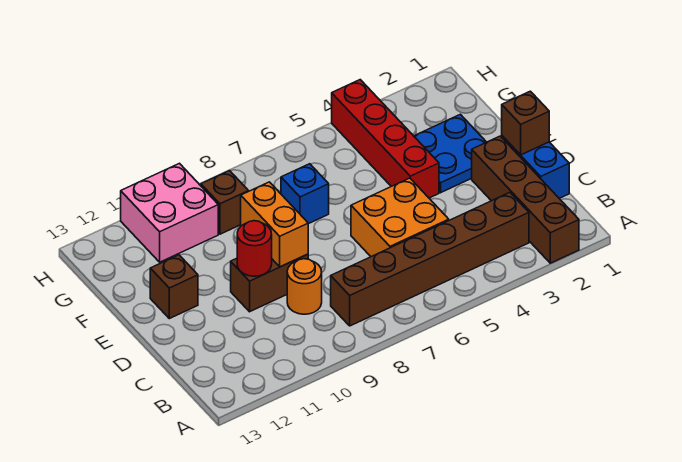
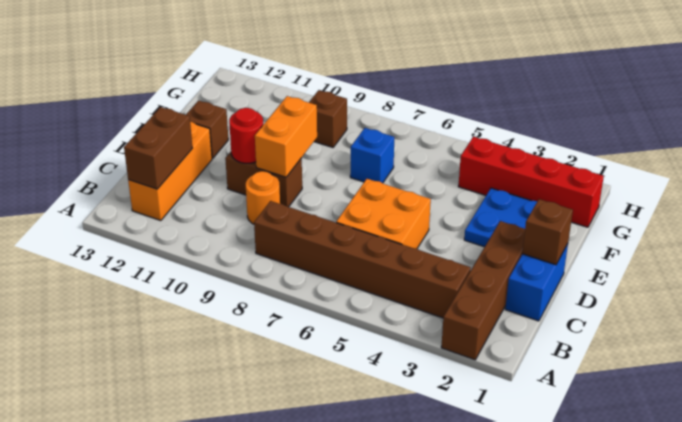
none -> orange brick B12:D12 level 1
none -> brown brick B12:C12 level 2
red brick E4:H4 level 1 -> red brick G1:G4 level 1
pink brick G10:H11 level 1 -> none

